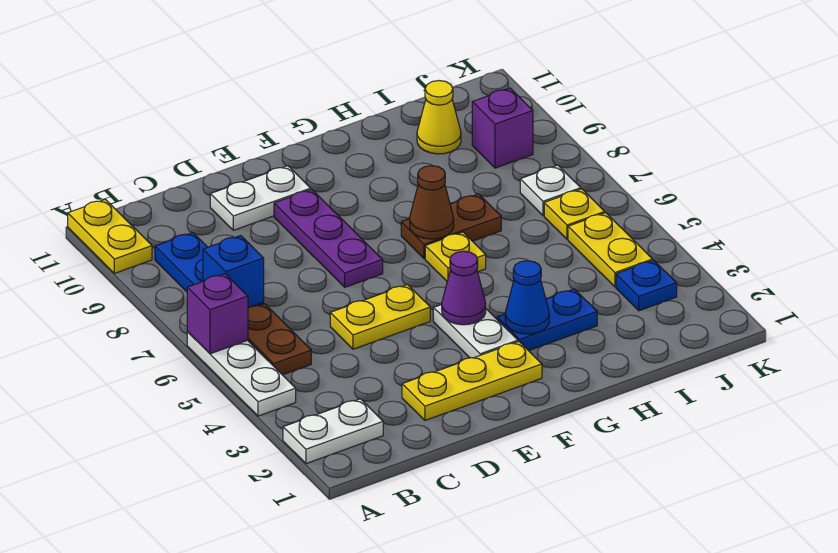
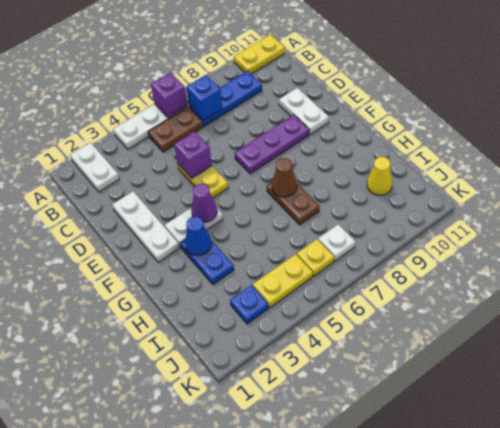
yellow plate D2:F2 level 1 -> white plate D2:F2 level 1
yellow plate G6 level 1 -> none
purple brick J9 level 1 -> purple brick D5 level 2

